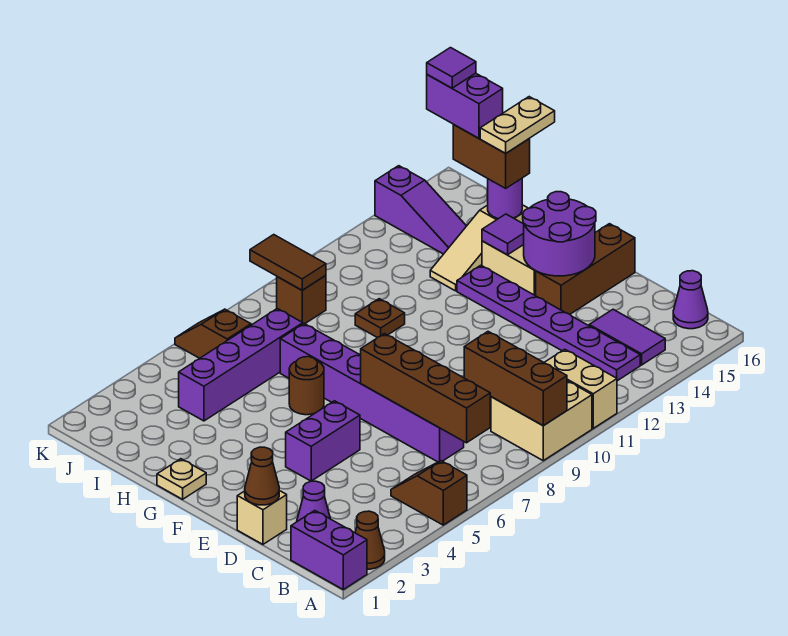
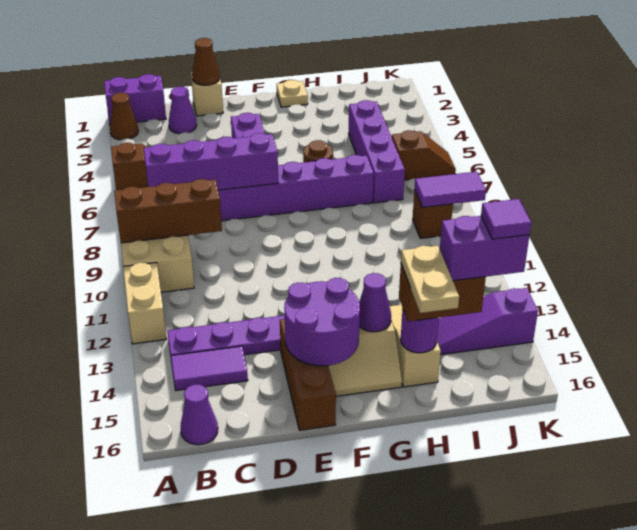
tan brick A11:B11 level 1 -> tan brick A11:A12 level 1
brown brick B7:E7 level 2 -> purple brick B7:E7 level 2
purple tile G14 level 2 -> purple cone G14 level 2
brown plate H10 level 1 -> none
brown tile J9:K9 level 2 -> purple tile J9:K9 level 2

